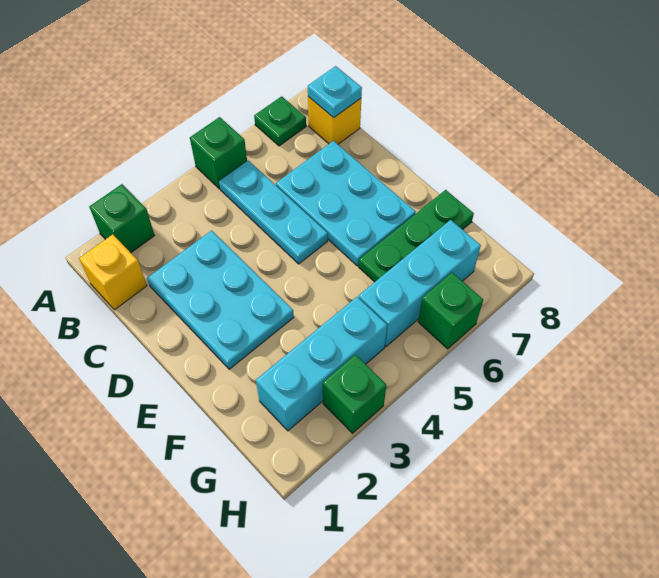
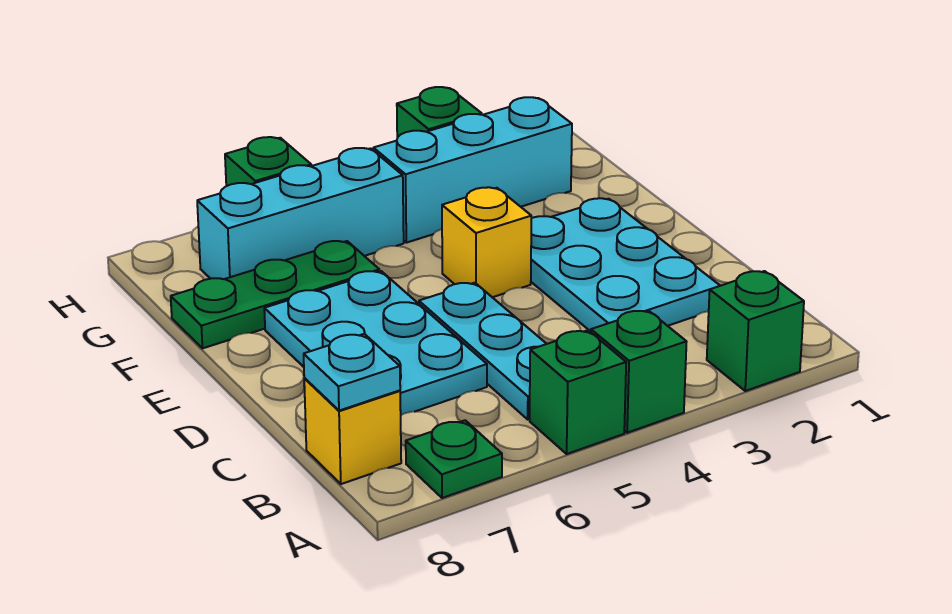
none -> green brick A4 level 1
yellow brick B1 level 1 -> yellow brick E4 level 1

